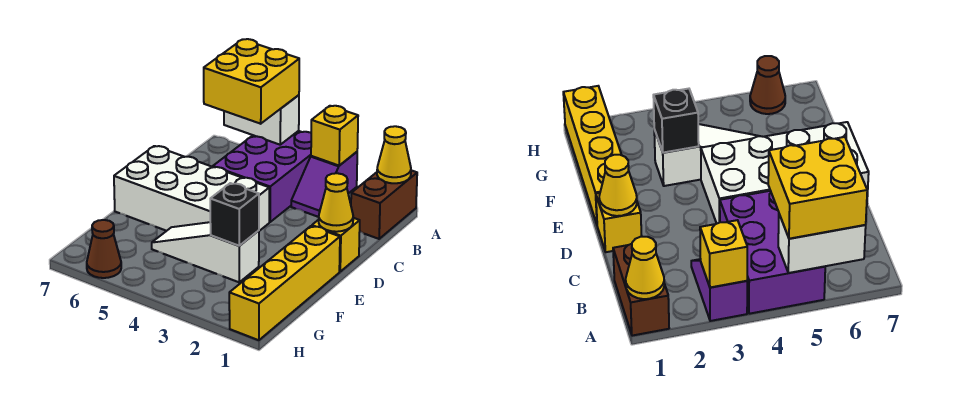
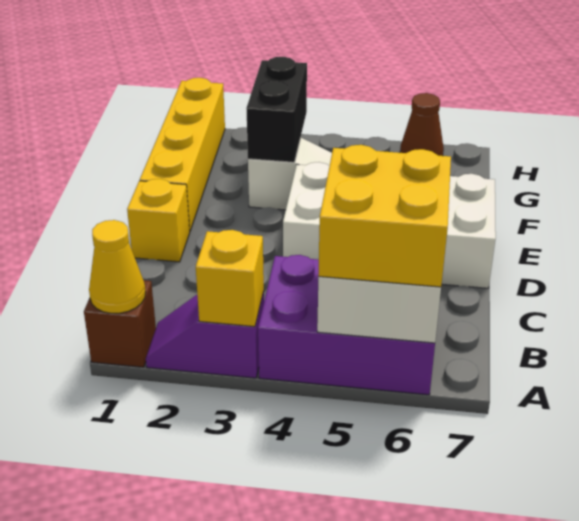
brown brick A1:B1 level 1 -> brown brick A1 level 1
purple slope A3:B3 level 1 top A -> purple slope A2:A3 level 1 top 3
purple brick A4:C5 level 1 -> purple brick A4:B6 level 1
yellow cone D1 level 2 -> none
black brick F3 level 2 -> black brick F3:G3 level 2

